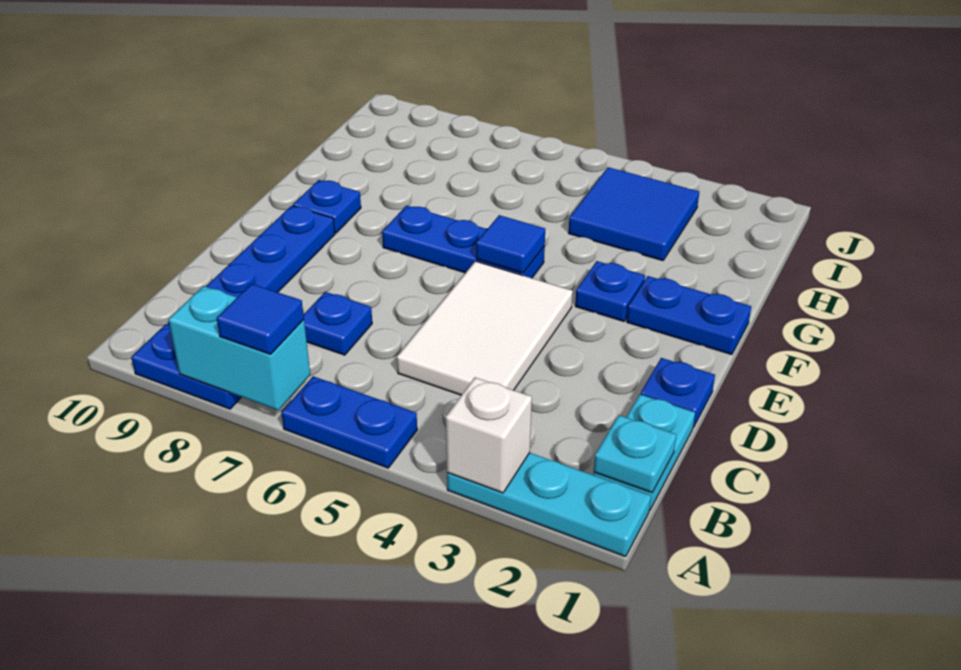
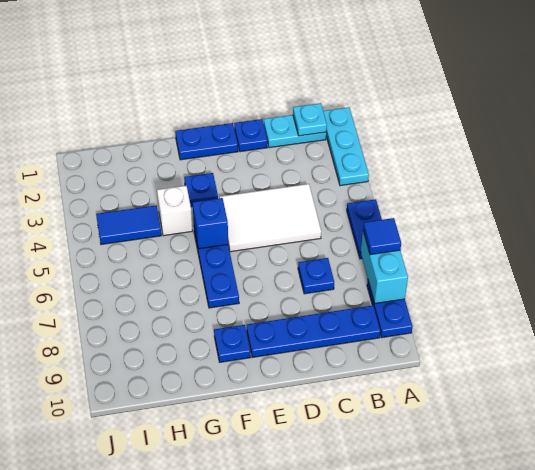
white brick A3 level 2 -> white brick G4 level 1
blue plate F1:F2 level 1 -> blue plate E1:F1 level 1
blue tile F5 level 2 -> blue brick F5 level 2
blue tile H3:I4 level 1 -> blue tile H4:I4 level 1

